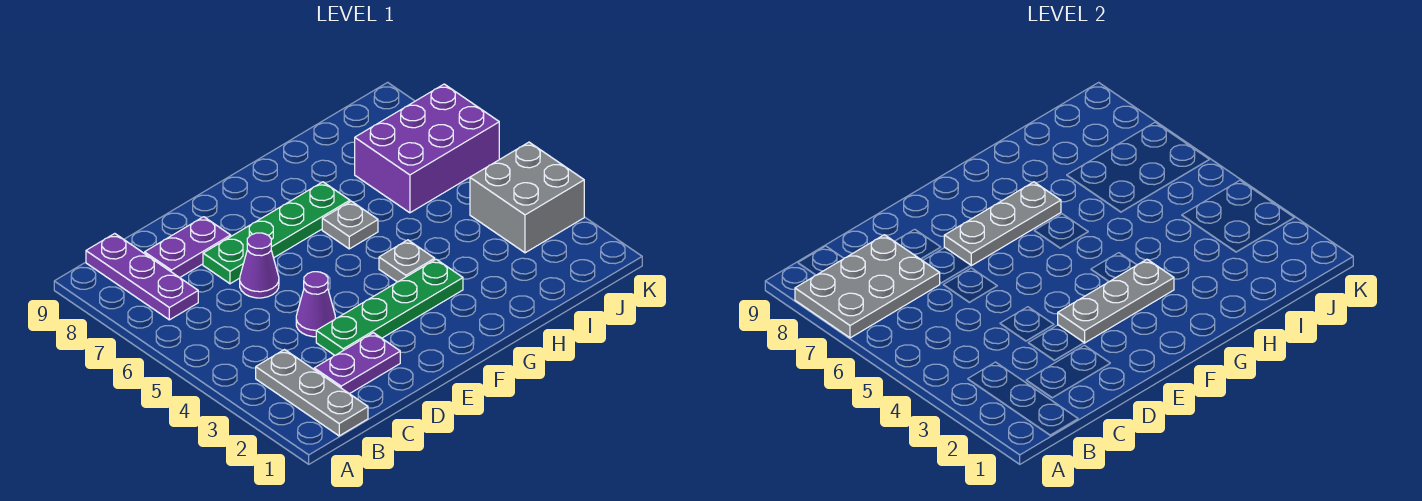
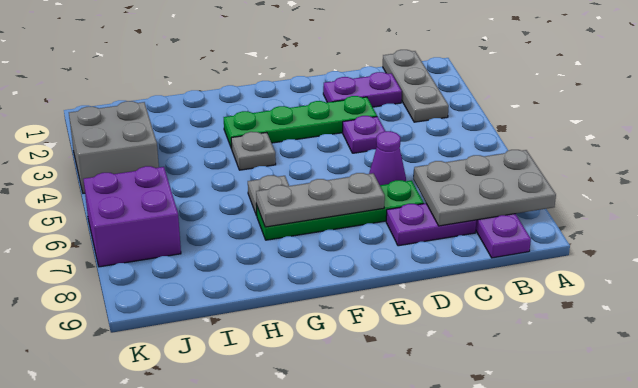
purple cone D4 level 1 -> purple plate D4 level 1
grey plate E3:G3 level 2 -> none
purple brick I6:K7 level 1 -> purple brick J6:K7 level 1

